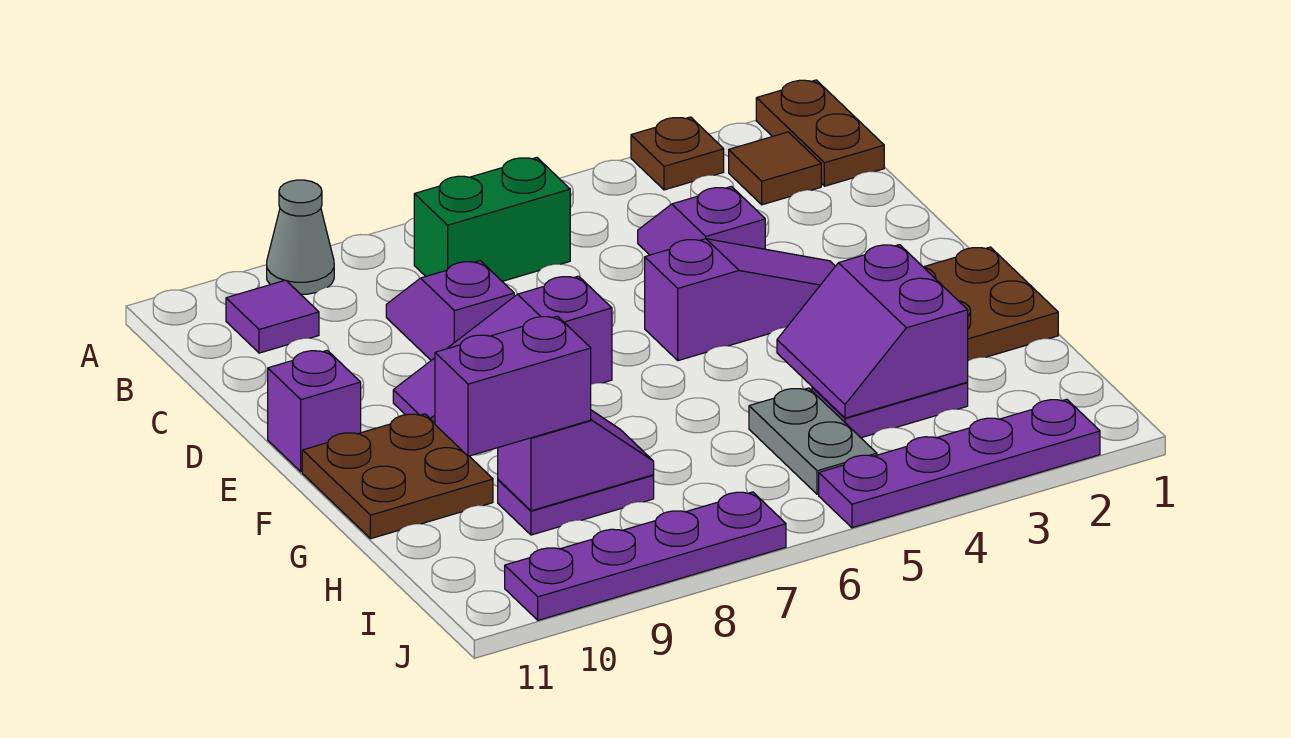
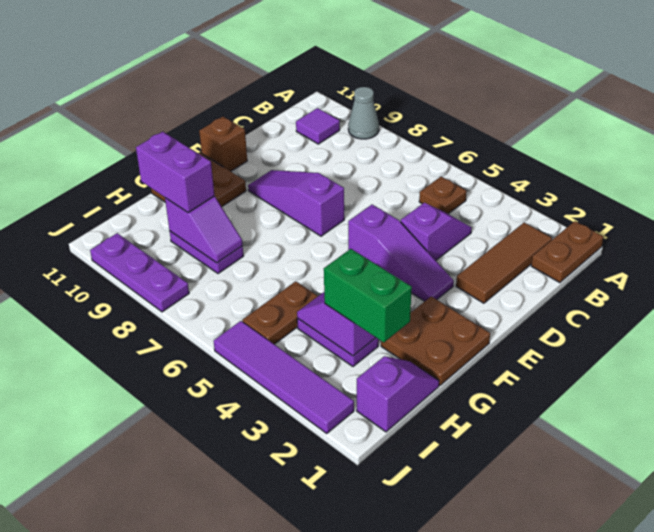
brown plate A3 level 1 -> brown plate B5 level 1
brown tile B2 level 1 -> brown tile B2:D2 level 1
green brick B6:B7 level 1 -> green brick H2:H3 level 3
purple slope C8:D8 level 1 top D -> purple slope H1:I1 level 1 top I
purple brick E11 level 1 -> brown brick E11 level 1
grey plate H5:I5 level 1 -> brown plate H5:I5 level 1
purple plate J2:J5 level 1 -> purple tile J2:J5 level 1
purple plate J7:J10 level 1 -> purple plate J8:J10 level 1

